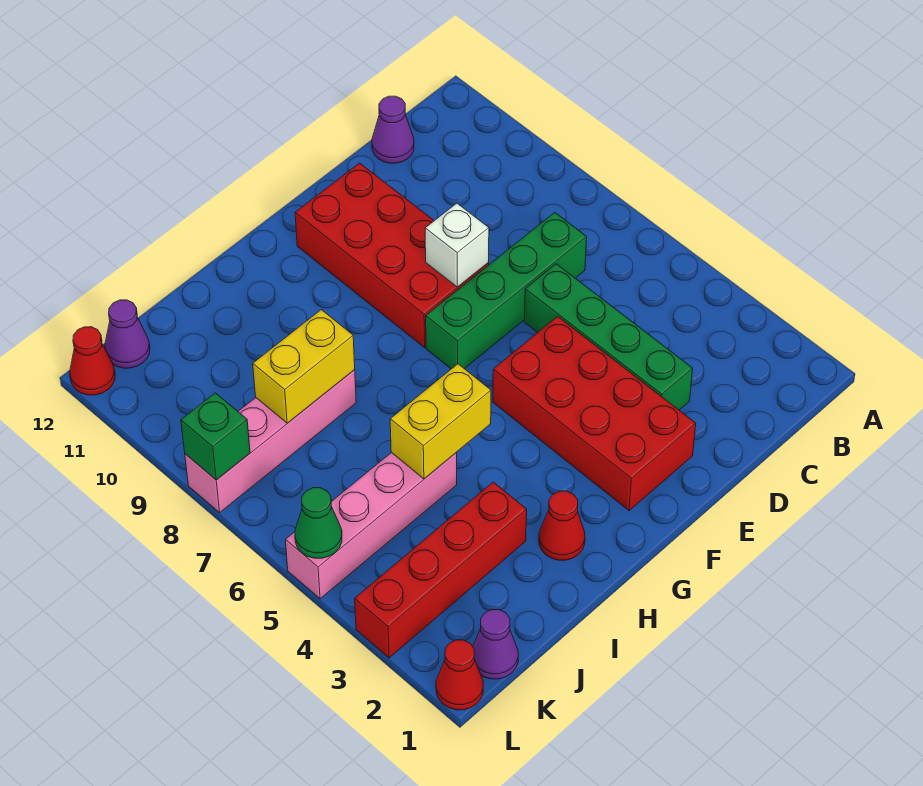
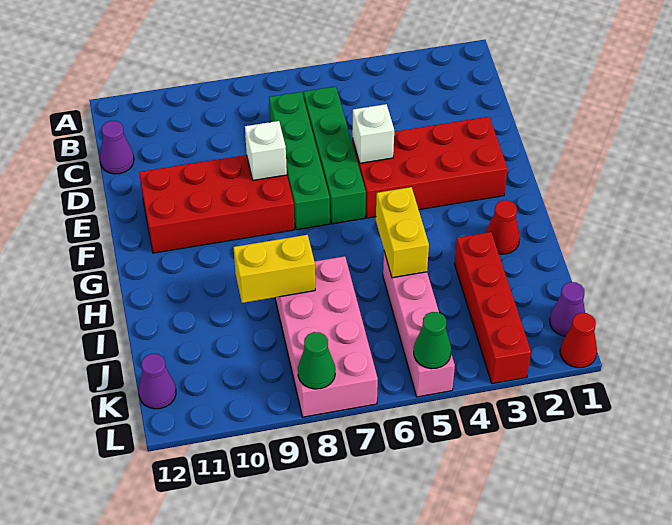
green brick D3:D6 level 1 -> green brick C6:F6 level 1
none -> white brick E5 level 2
pink brick I8:L8 level 1 -> pink brick I7:L8 level 1
yellow brick I8:J8 level 2 -> yellow brick I8:I9 level 2
green brick L8 level 2 -> green cone L8 level 2
red cone L12 level 1 -> none

